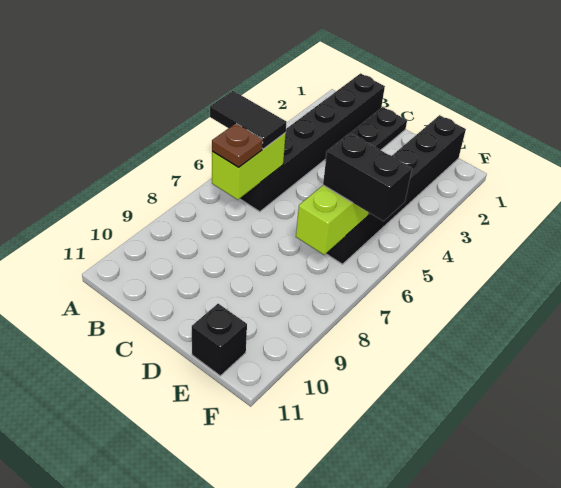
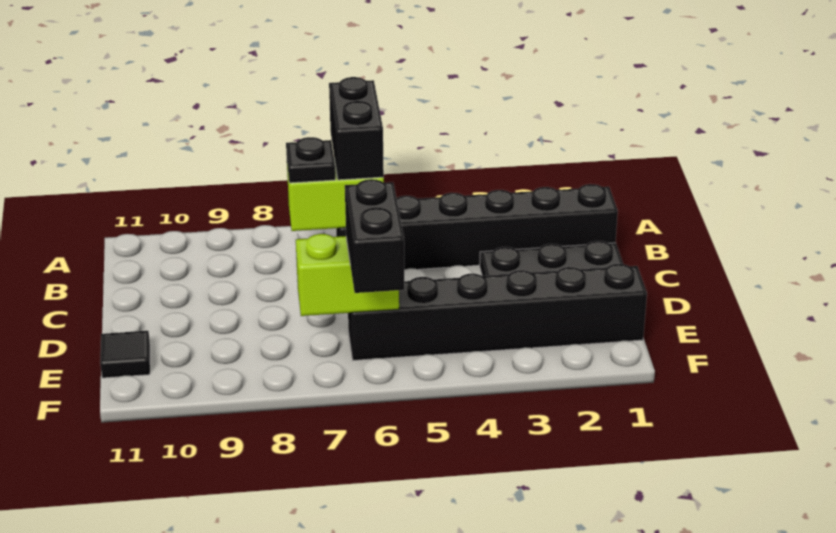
black tile A6:B6 level 3 -> black brick A6:B6 level 3
brown plate B7 level 3 -> black plate B7 level 3
black brick E11 level 1 -> black tile E11 level 1

